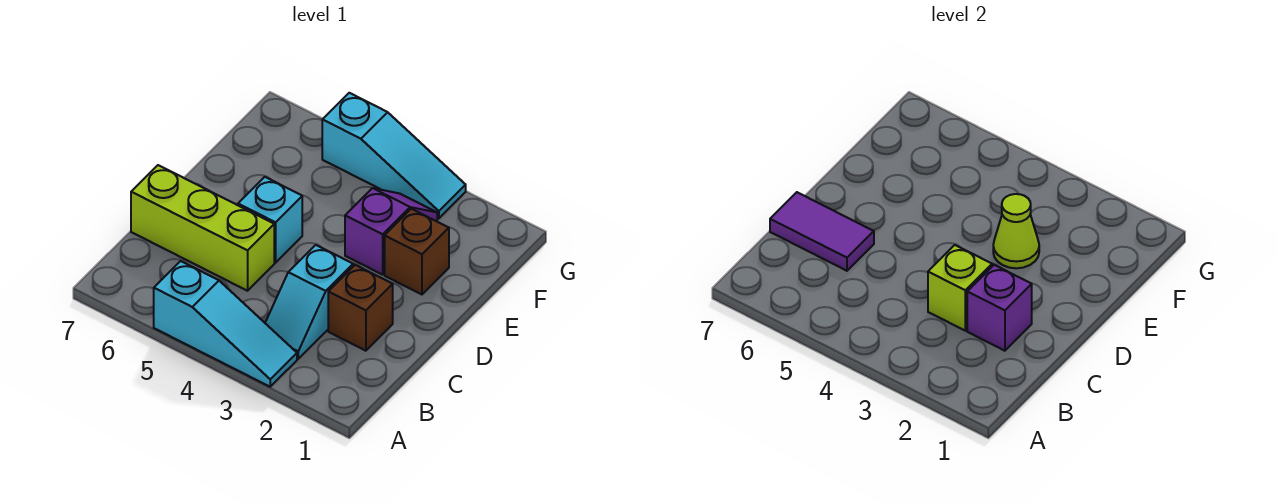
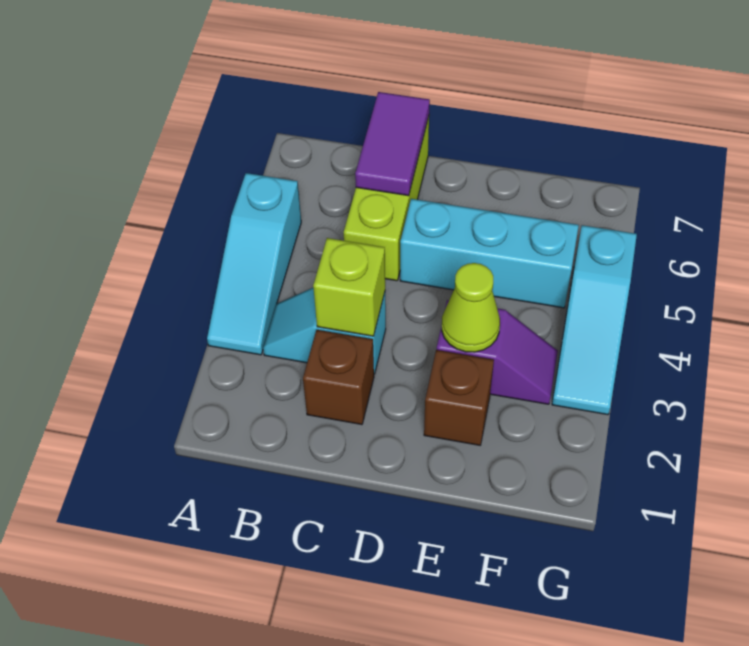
purple brick C2 level 2 -> none
cyan brick D5 level 1 -> cyan brick D5:F5 level 1

